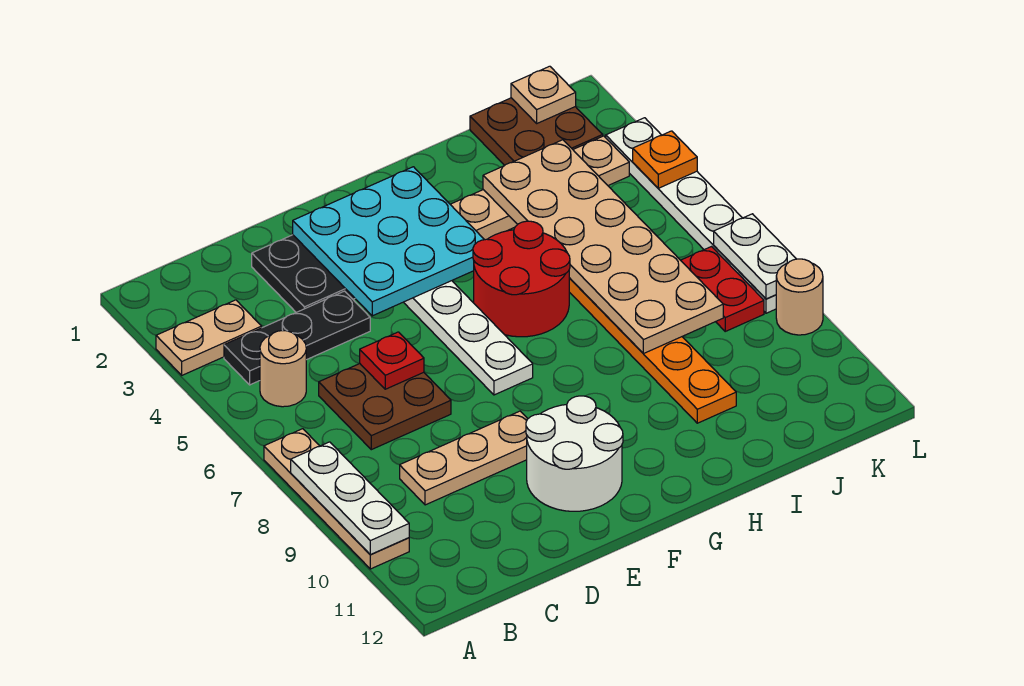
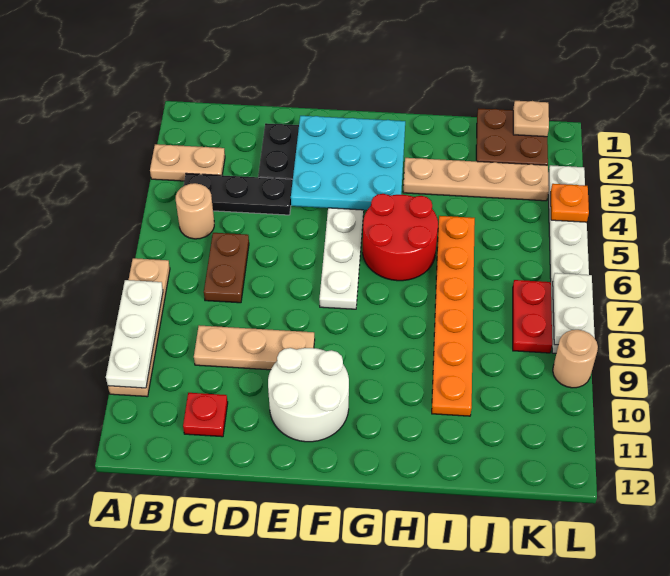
brown plate C6:D7 level 1 -> brown plate C6:C7 level 1
red plate D6 level 2 -> red plate C11 level 1
tan plate I3:J8 level 2 -> none

